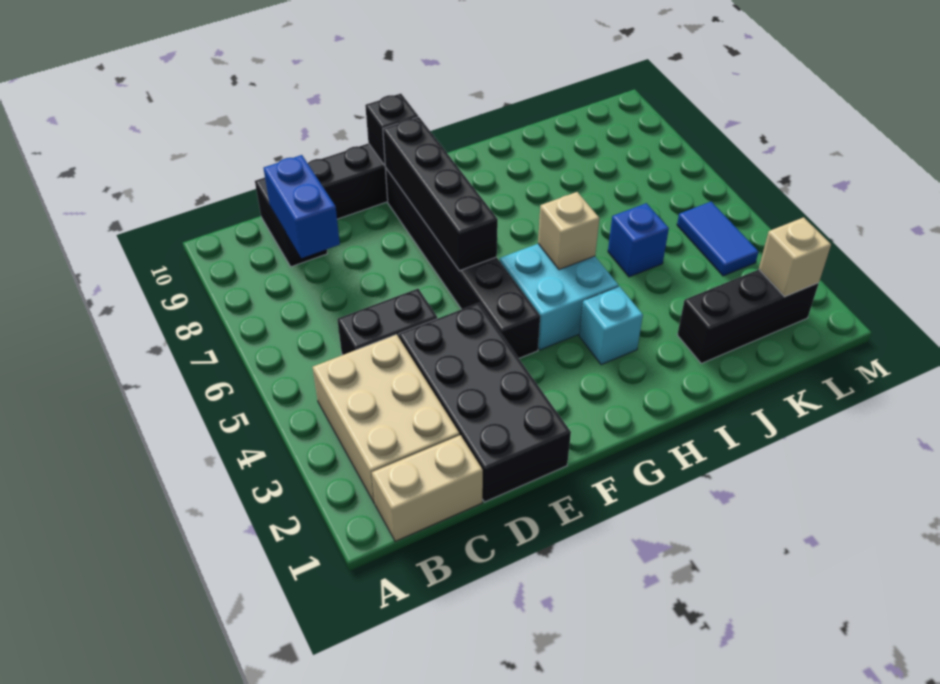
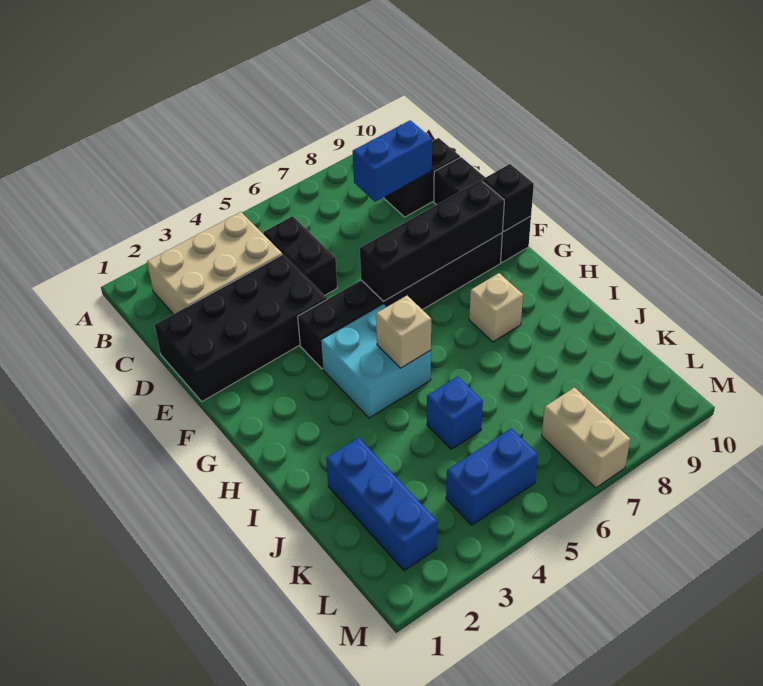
tan brick B1:C1 level 1 -> tan brick L7:M7 level 1
cyan brick H3 level 1 -> none
black brick J2:L2 level 1 -> blue brick J2:L2 level 1
tan brick L2 level 2 -> tan brick H8 level 1
blue tile L4:L5 level 1 -> blue brick L4:L5 level 1

